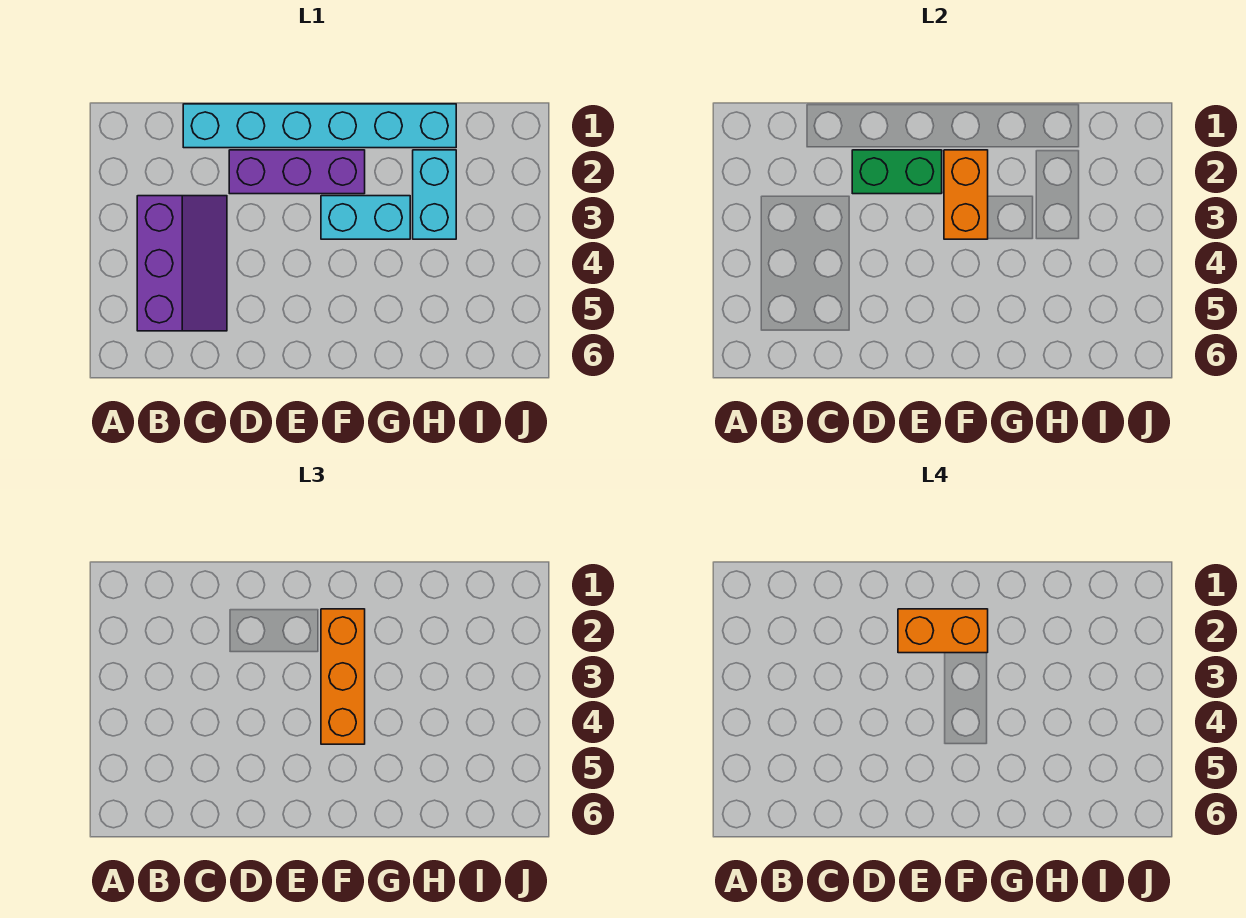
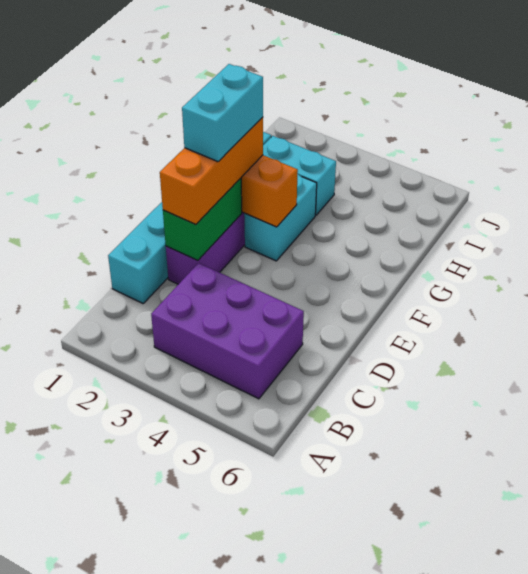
purple slope B3:C5 level 1 top B -> purple brick B3:C5 level 1
orange brick E2:F2 level 4 -> cyan brick E2:F2 level 4
orange brick F2:F4 level 3 -> orange brick D2:F2 level 3

